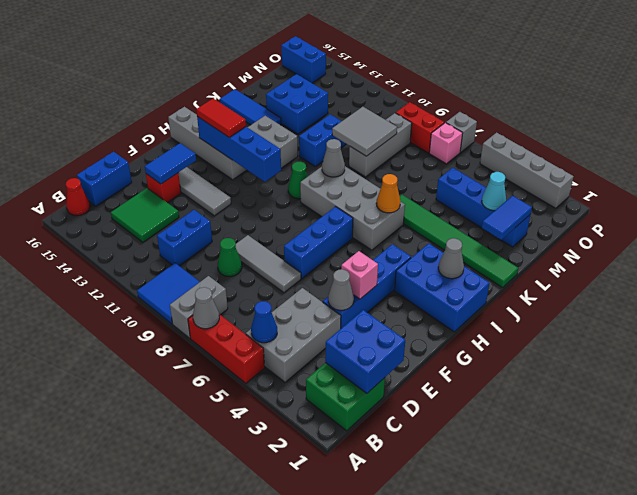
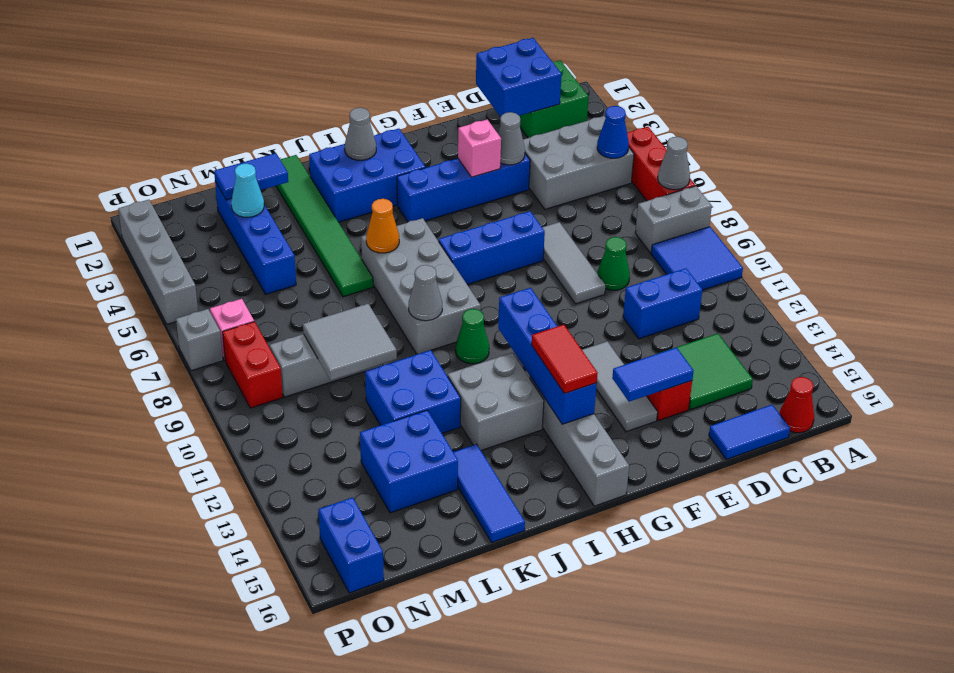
blue brick C16:D16 level 1 -> blue tile C16:D16 level 1
blue brick H1:I3 level 1 -> blue brick H2:J3 level 1
blue brick K11:L11 level 1 -> blue brick K11:L12 level 1

